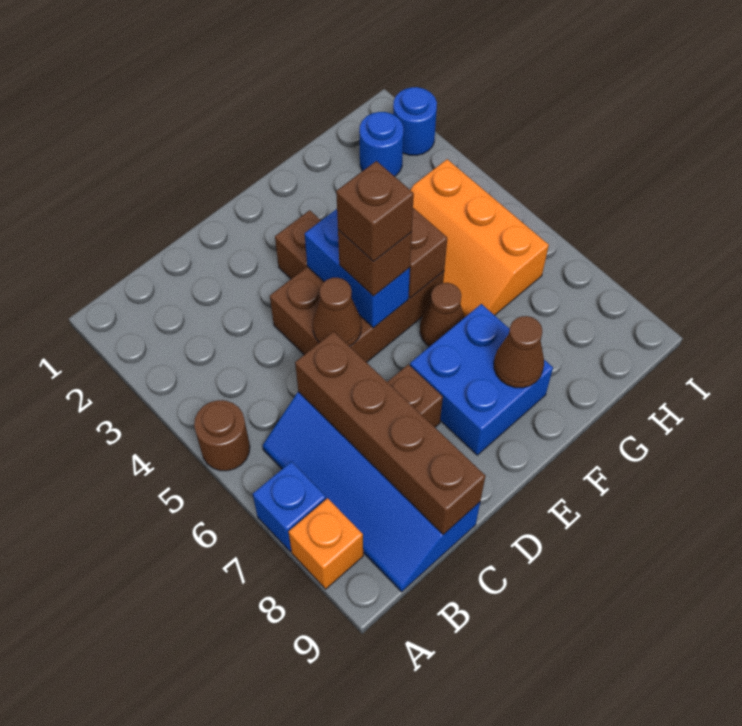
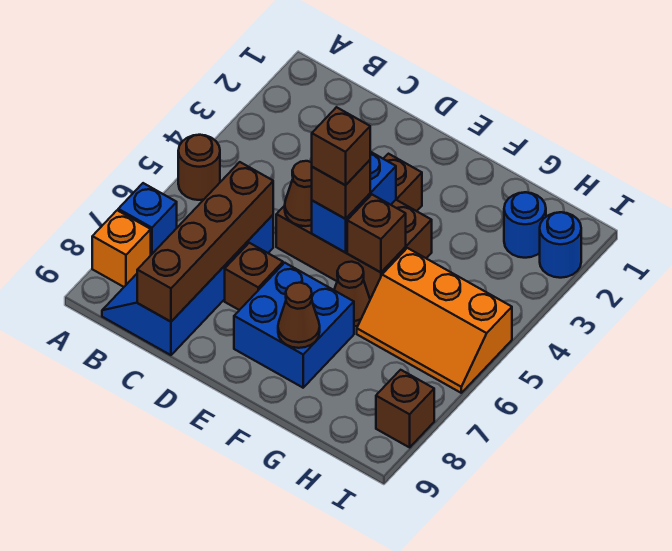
orange slope G4:H6 level 1 top H -> orange slope G5:I6 level 1 top 5
none -> brown brick I8 level 1

